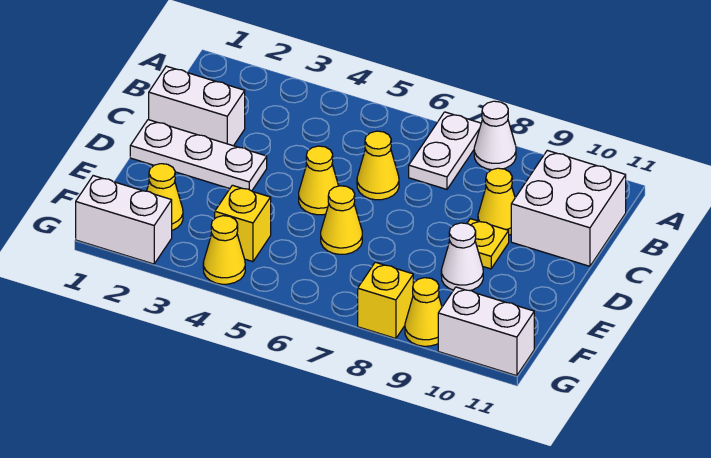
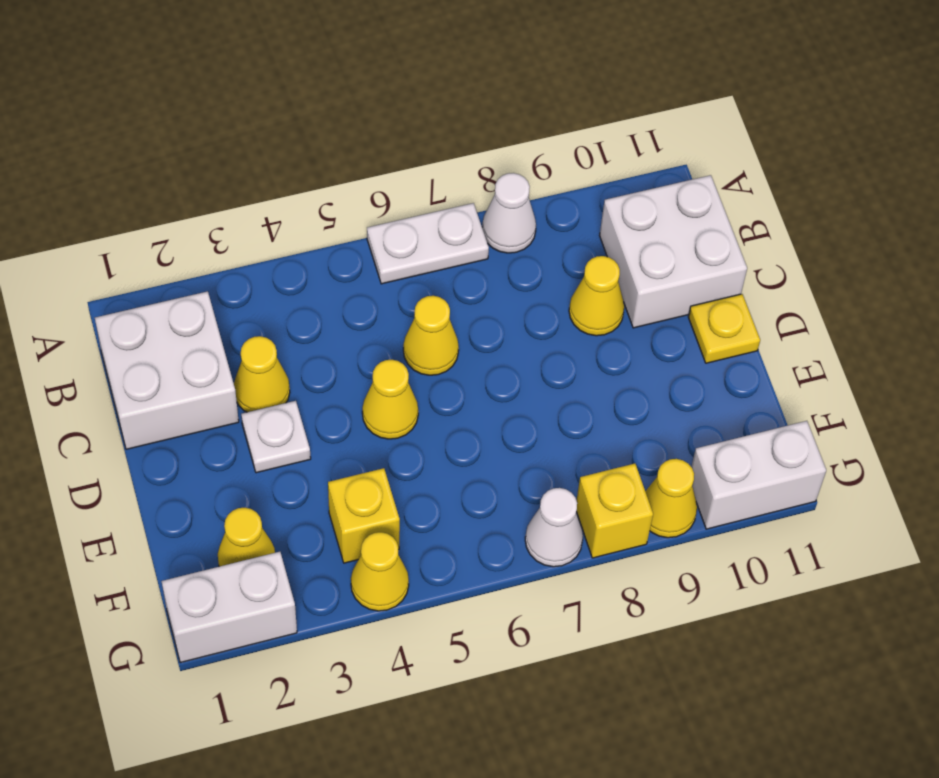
white plate A7:B7 level 1 -> white plate A6:A7 level 1
white brick C1:C2 level 1 -> white brick B1:C2 level 1
white plate D1:D3 level 1 -> white plate D3 level 1
yellow plate D9 level 1 -> yellow plate D11 level 1
yellow cone E6 level 1 -> yellow cone C3 level 1
white cone E9 level 1 -> white cone G7 level 1

